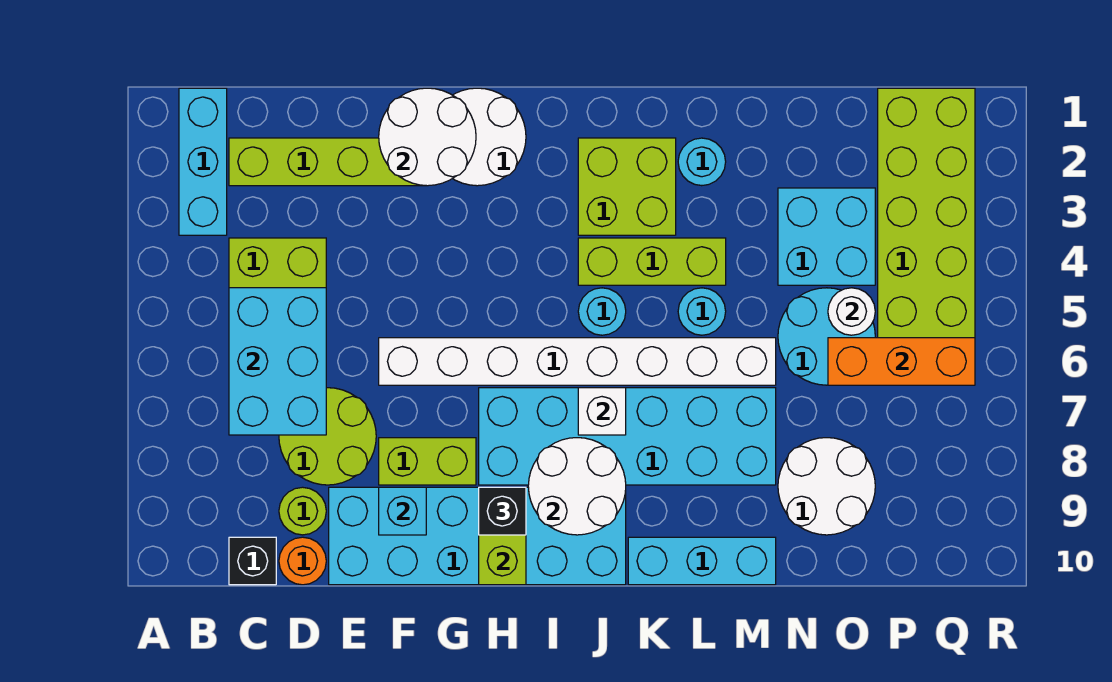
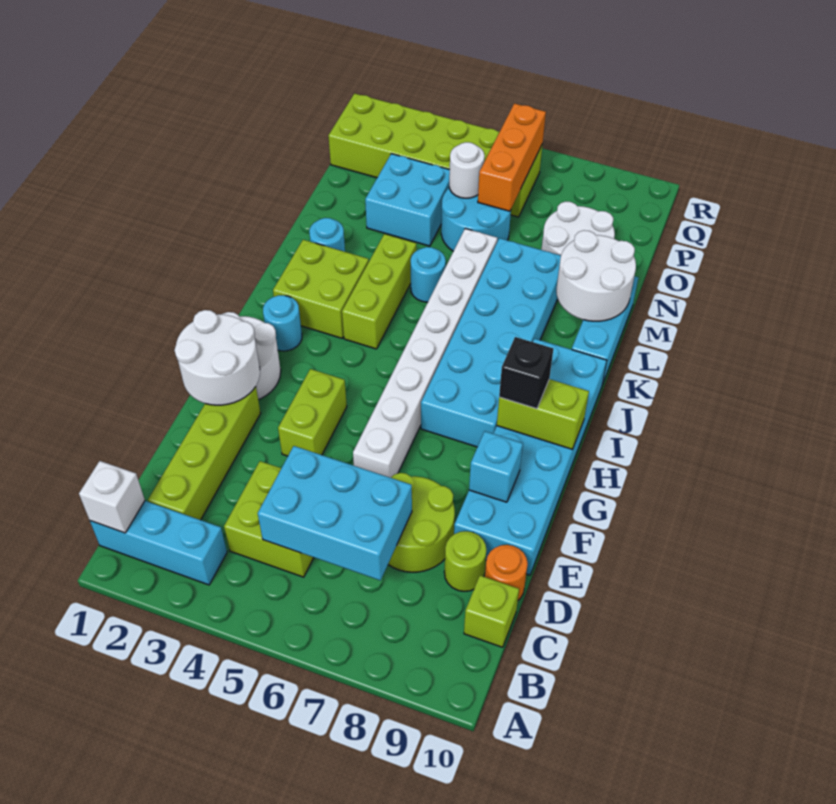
black brick C10 level 1 -> lime brick C10 level 1
lime brick F8:G8 level 1 -> lime brick F4:G4 level 1
white round brick I8:J9 level 2 -> white round brick L9:M10 level 2
cyan round brick J5 level 1 -> cyan round brick I2 level 1
white brick J7 level 2 -> white brick B1 level 2

